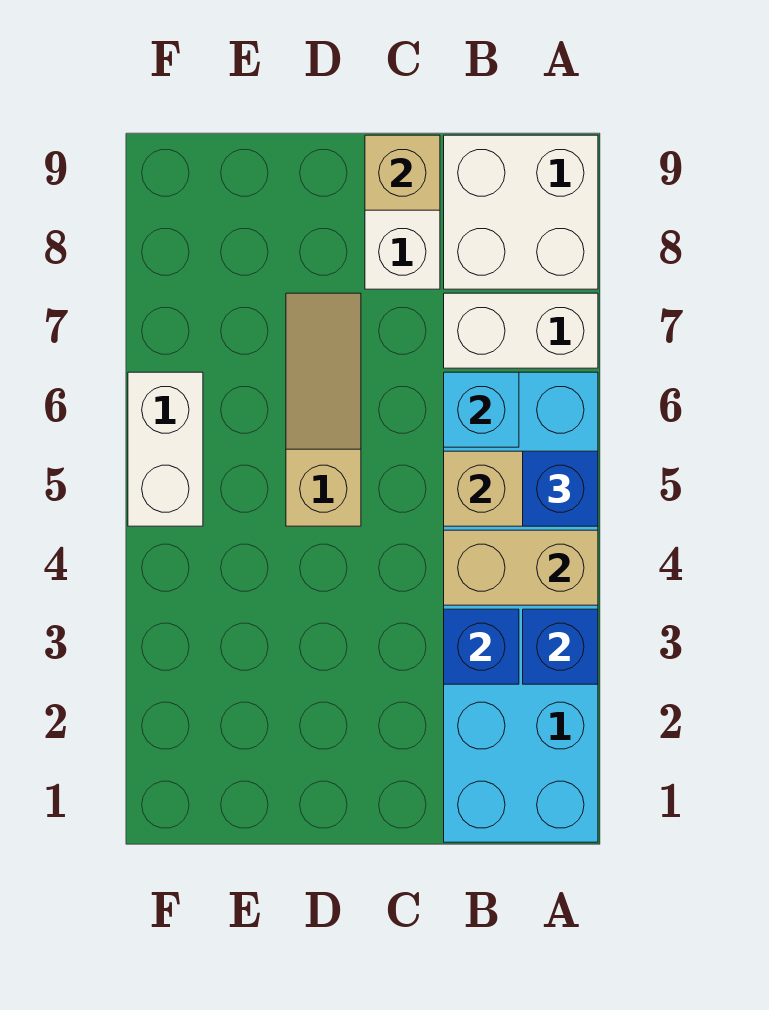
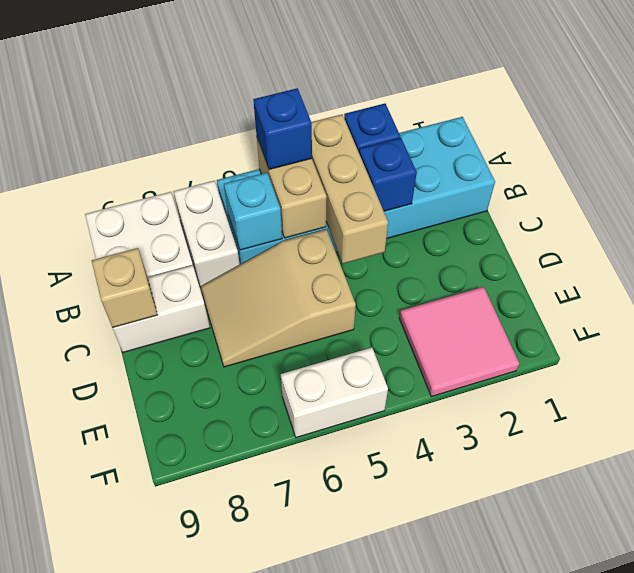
tan brick A4:B4 level 2 -> tan brick A4:C4 level 2
tan slope D5:D7 level 1 top 5 -> tan slope C5:D7 level 1 top 5
none -> pink tile E2:F3 level 1

